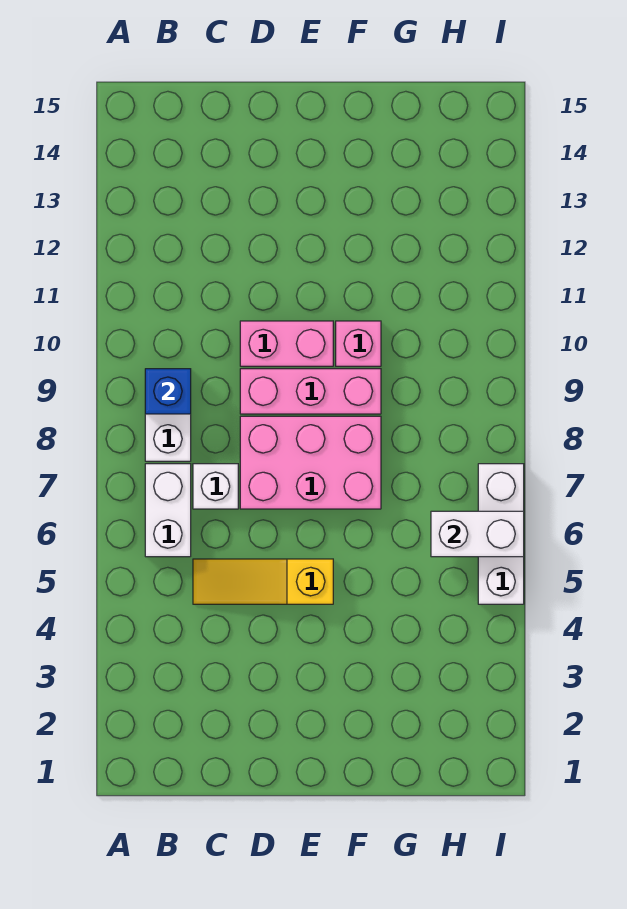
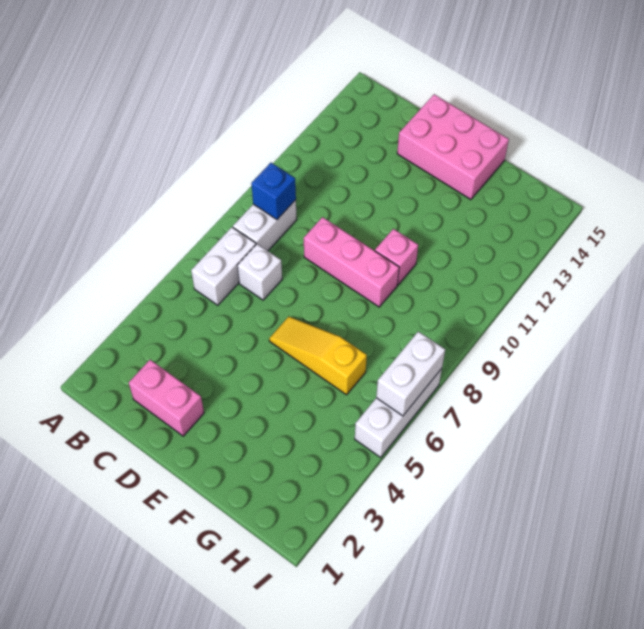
yellow slope C5:E5 level 1 top E -> yellow slope E6:G6 level 1 top G
pink brick D7:F8 level 1 -> pink brick D14:F15 level 1
pink brick D10:E10 level 1 -> pink brick C2:D2 level 1
white brick H6:I6 level 2 -> white brick I6:I7 level 2

